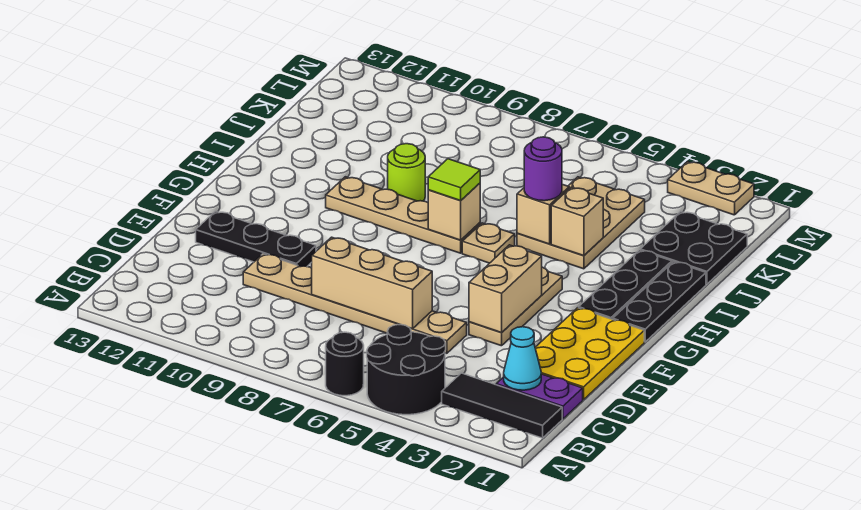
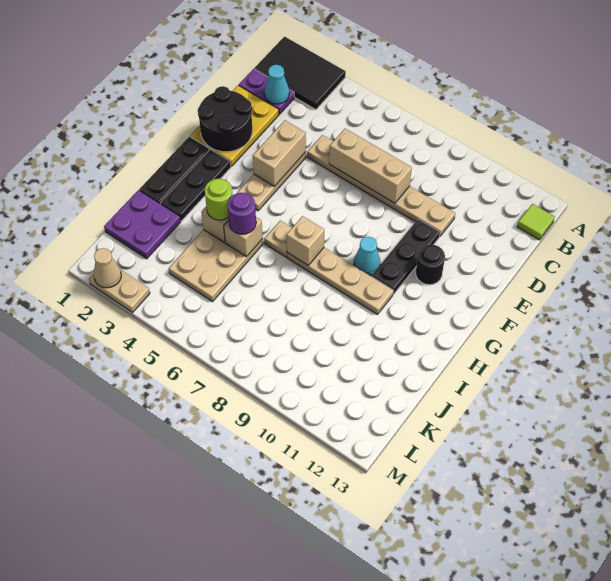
black round brick A4:B5 level 1 -> black round brick E1:F2 level 2
black round brick A6 level 1 -> black round brick F11 level 1
black tile B1:B3 level 1 -> black tile A1:B3 level 1
black plate E10:E12 level 1 -> black plate E10:G10 level 1
none -> cyan cone G9 level 1
lime tile H7 level 3 -> lime tile B13 level 1
lime round brick I9 level 1 -> lime round brick I4 level 3
black plate J1:K2 level 1 -> purple plate J1:K2 level 1
none -> tan cone M2 level 2

